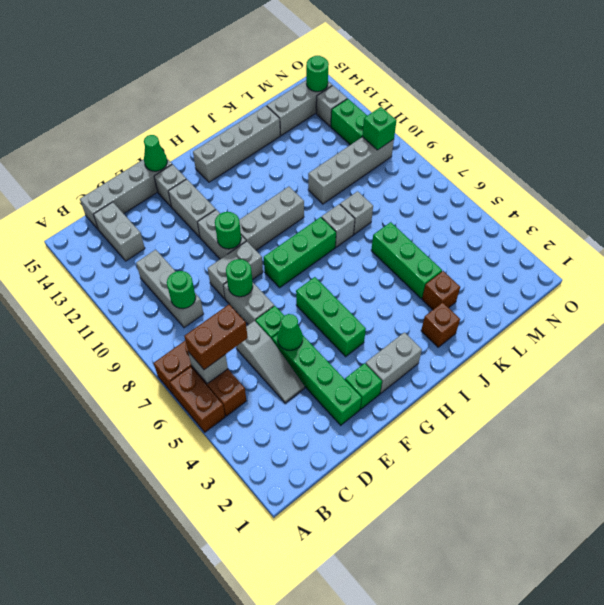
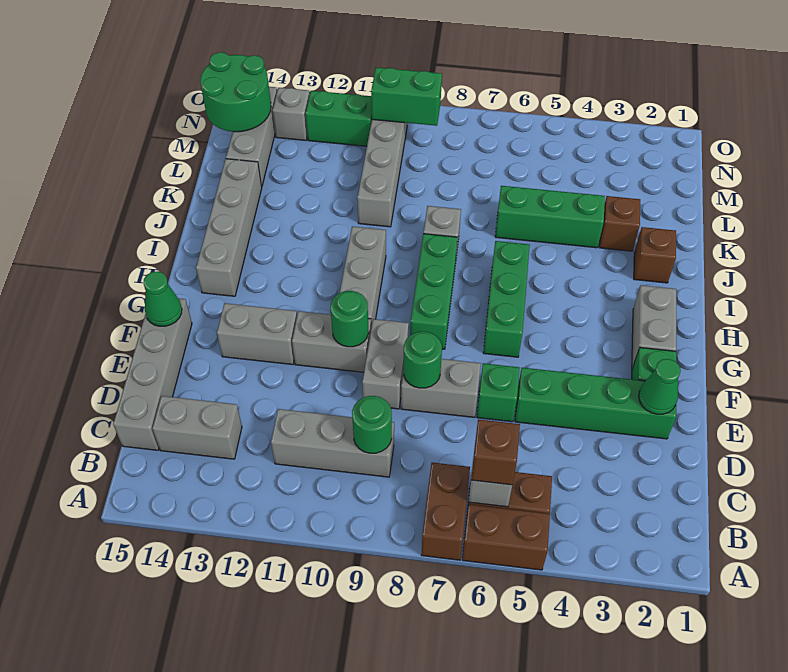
brown brick B6:C6 level 3 -> brown brick B6 level 3
grey slope D4:D6 level 1 top 6 -> none
green cone E5 level 2 -> green cone E2 level 2
grey brick F14 level 1 -> none
green brick G4:G6 level 1 -> green brick G6:I6 level 1
grey brick K8 level 1 -> none
green brick N10 level 2 -> green brick N9:N10 level 2
green round brick N14 level 2 -> green round brick M14:N15 level 2

